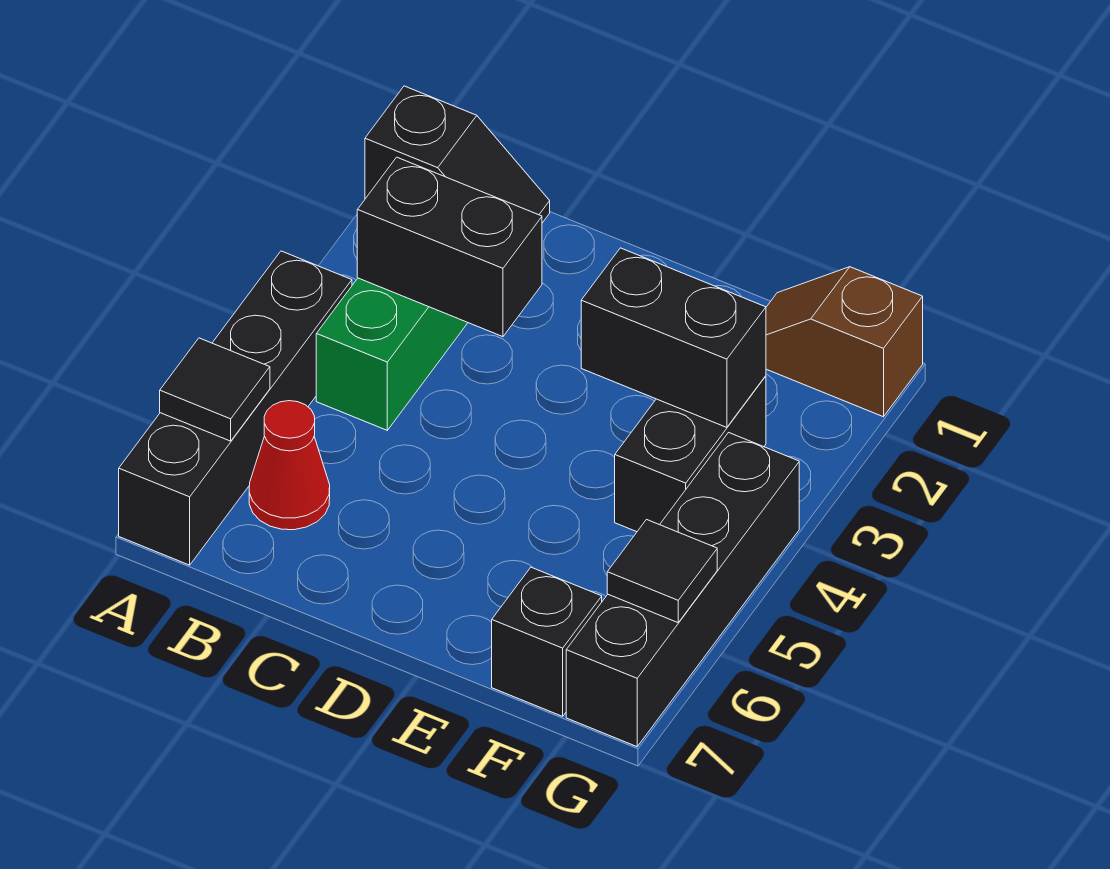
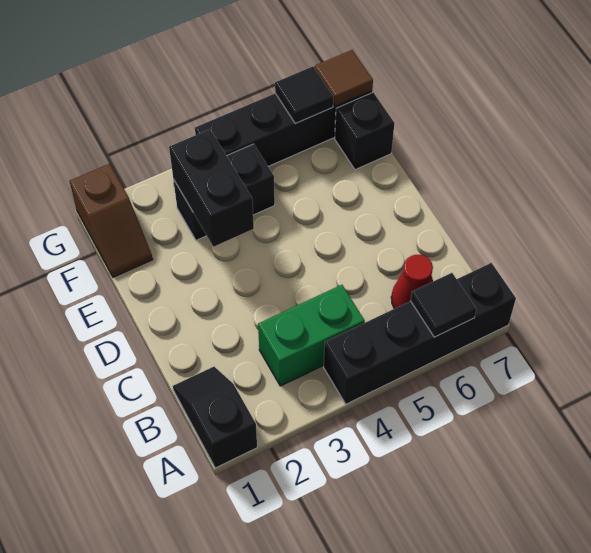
black brick B3:C3 level 2 -> none
none -> brown tile G7 level 2

